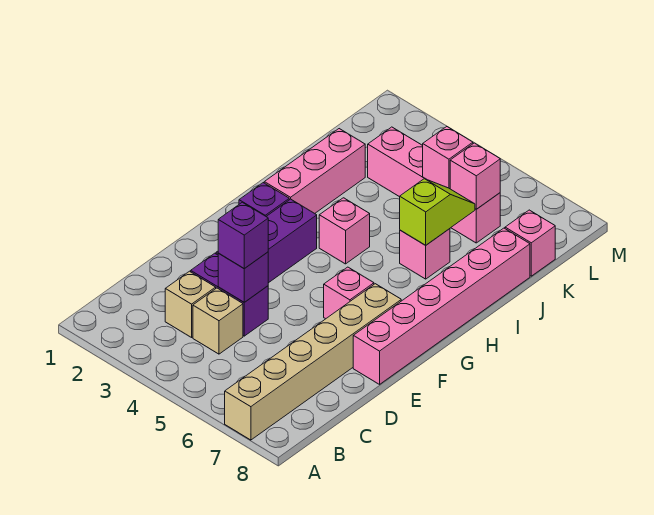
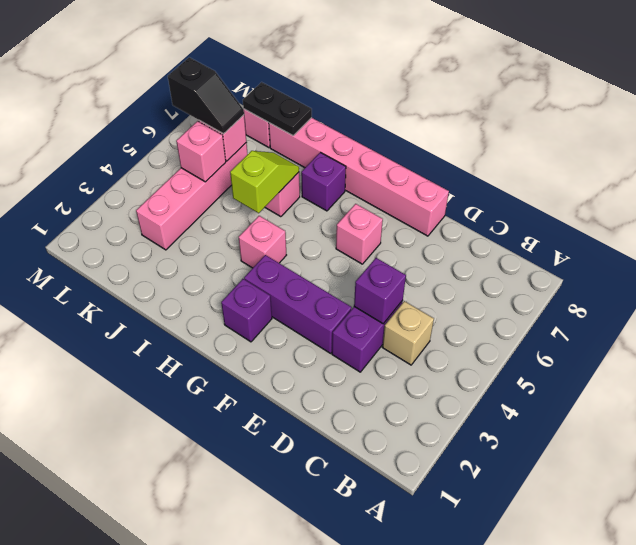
tan brick A7:F7 level 1 -> none
tan brick C3 level 1 -> none
purple brick D4 level 3 -> purple brick H7 level 1
pink brick H2:J2 level 1 -> none
lime slope I6:J6 level 2 top I -> lime slope I5:I6 level 2 top 5
none -> black plate J8:K8 level 2
none -> black slope K6:L6 level 3 top L

